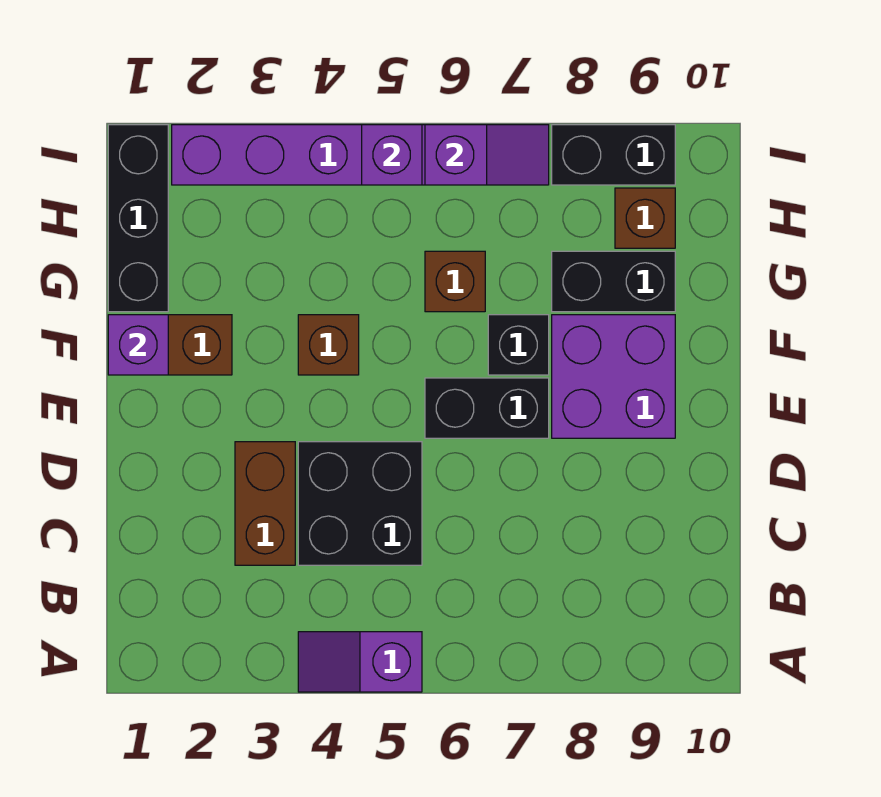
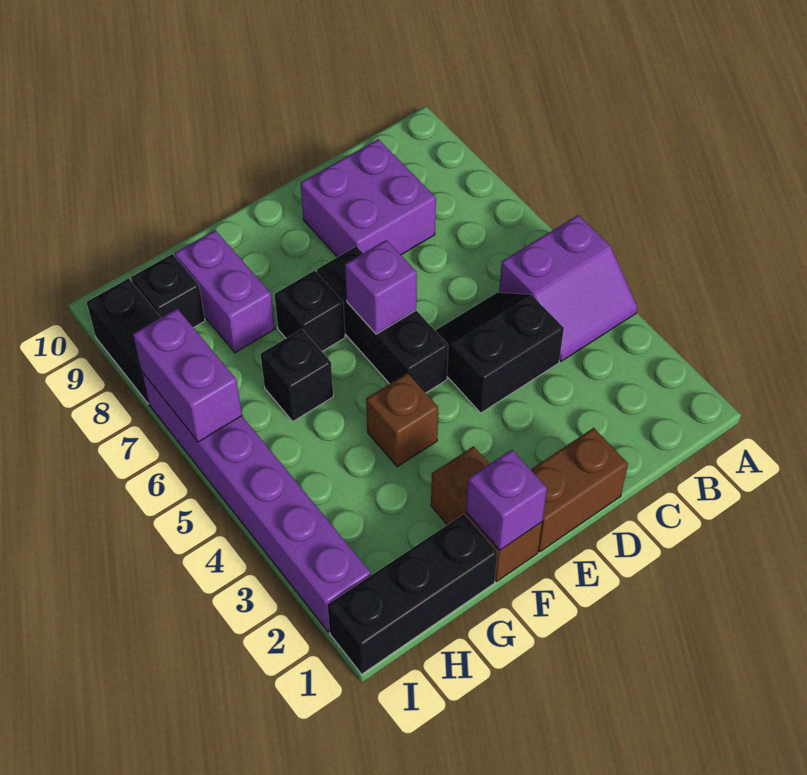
purple slope A4:A5 level 1 top 5 -> purple slope A4:B5 level 1 top 5
brown brick C3:D3 level 1 -> brown brick D1:E1 level 1
black brick C4:D5 level 1 -> black slope C4:D5 level 1 top 4
black brick E6:E7 level 1 -> black brick E5:E7 level 1
purple brick E8:F9 level 1 -> purple brick C8:D9 level 1
brown brick G6 level 1 -> black brick G6 level 1
black brick G8:G9 level 1 -> purple brick G8:G9 level 1
brown brick H9 level 1 -> black brick H9 level 1
purple brick I5 level 2 -> purple brick E6 level 2
purple slope I6:I7 level 2 top 6 -> purple brick I6:I7 level 2

